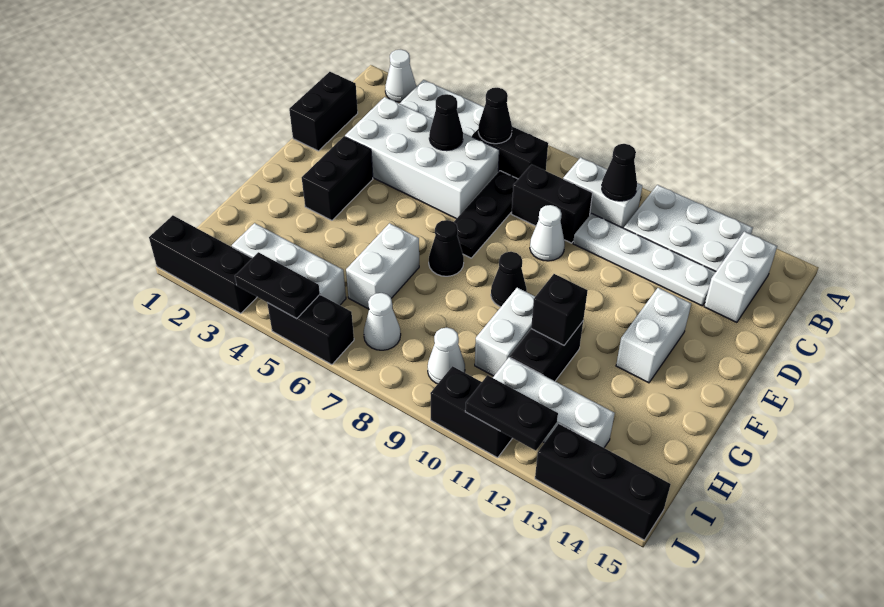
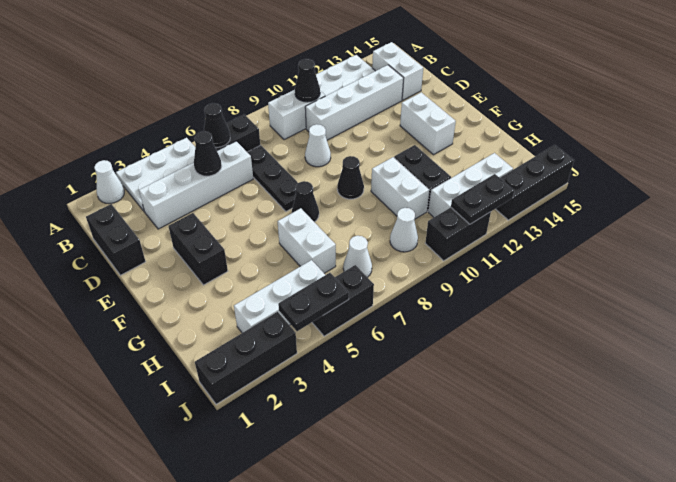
white brick C3:D6 level 1 -> white brick C3:C6 level 1
black brick C8:C9 level 1 -> none
white plate C10:C13 level 1 -> white brick C10:C13 level 1
black brick G11 level 2 -> none

